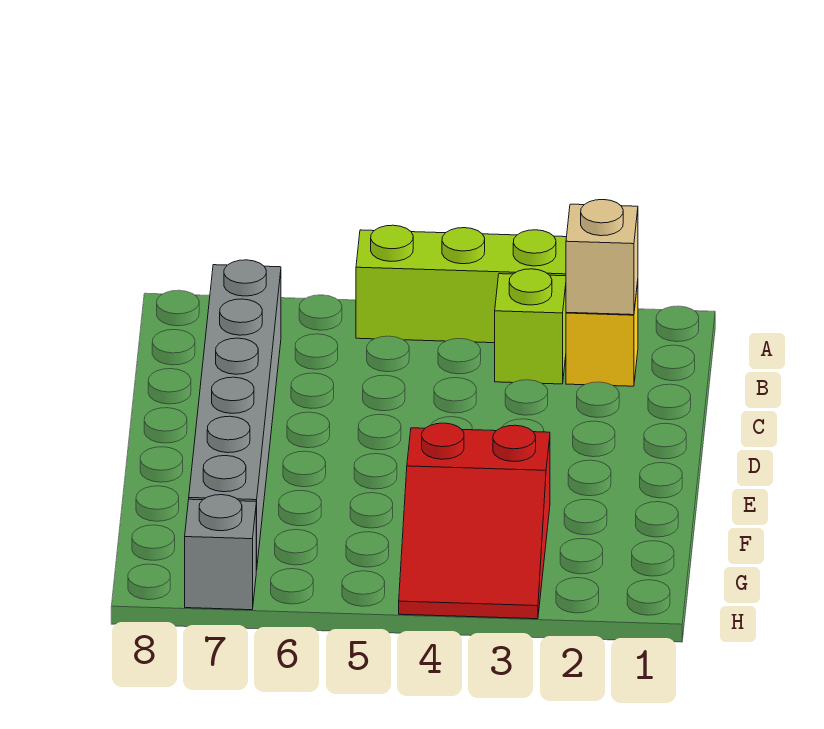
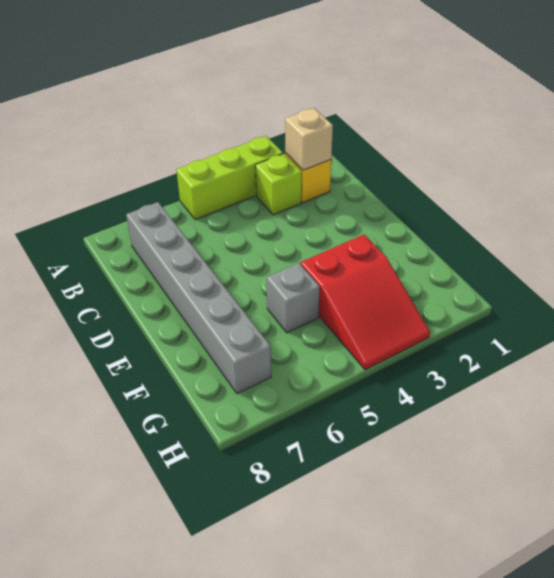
grey brick H7 level 1 -> grey brick F5 level 1

